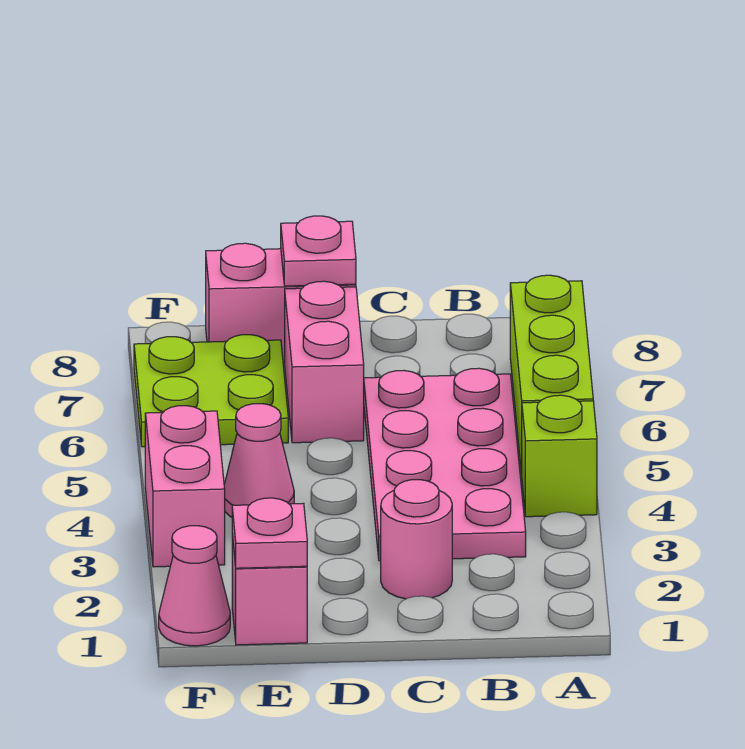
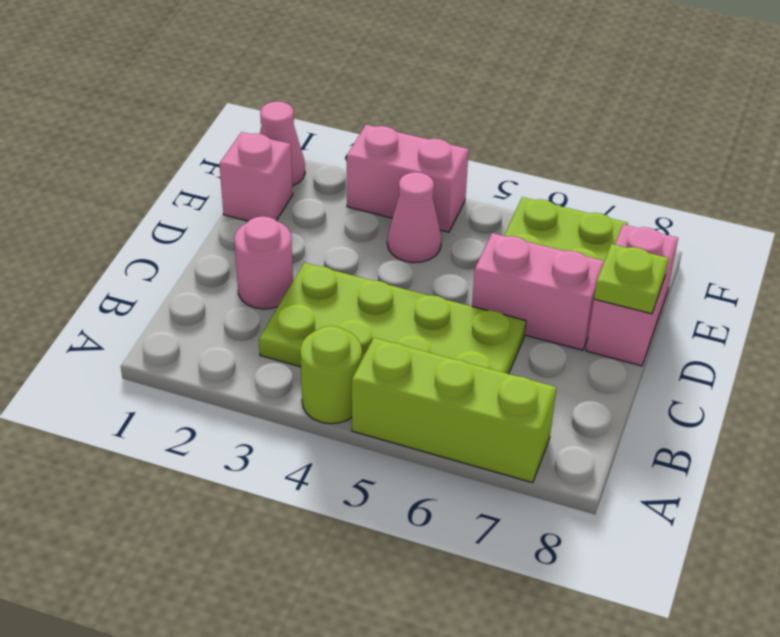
lime brick A4 level 1 -> lime round brick A4 level 1
pink plate B3:C6 level 1 -> lime plate B3:C6 level 1
pink plate D8 level 2 -> lime plate D8 level 2
pink plate E1 level 2 -> none

